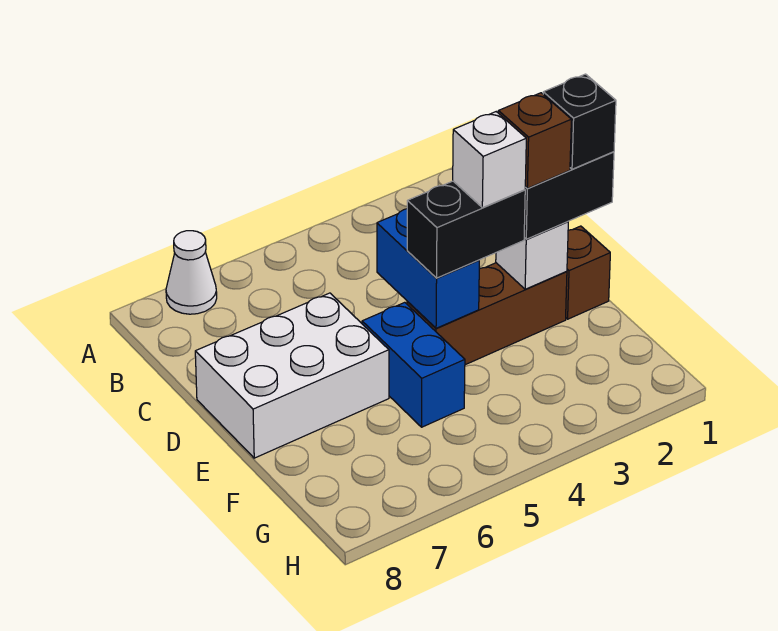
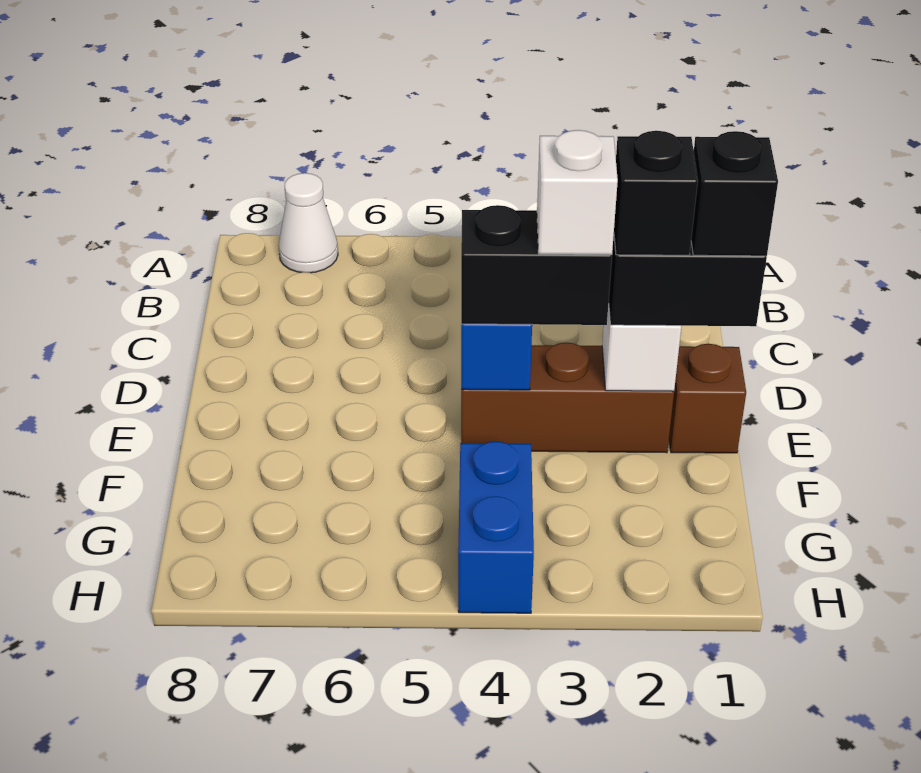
white brick D6:E8 level 1 -> none
brown brick E2 level 4 -> black brick E2 level 4
blue brick E5:F5 level 1 -> blue brick G4:H4 level 1

